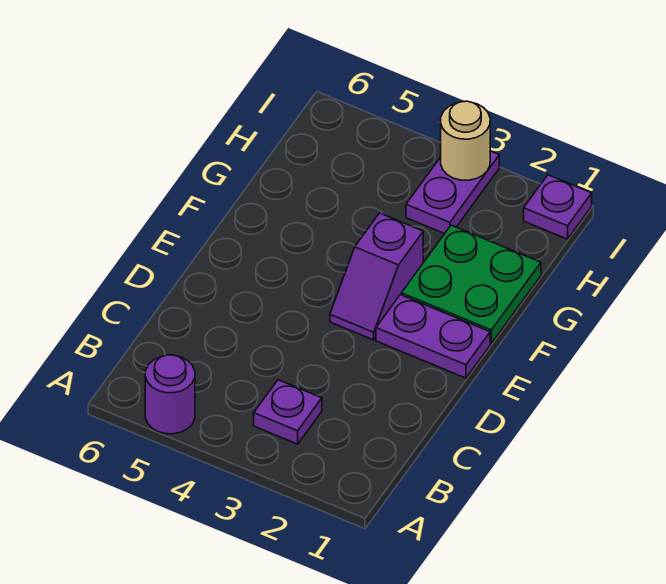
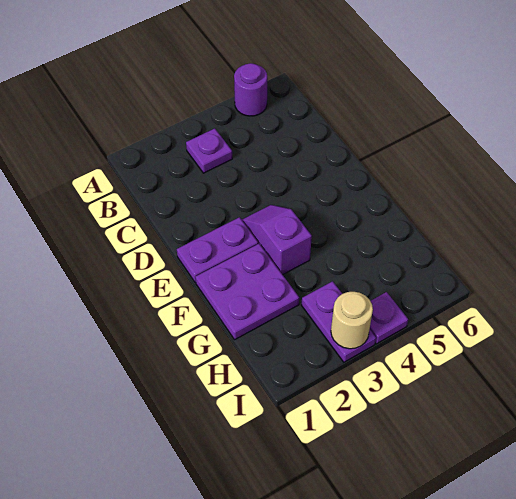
green plate F1:G2 level 1 -> purple plate F1:G2 level 1
purple plate I1 level 1 -> purple plate I4 level 1

